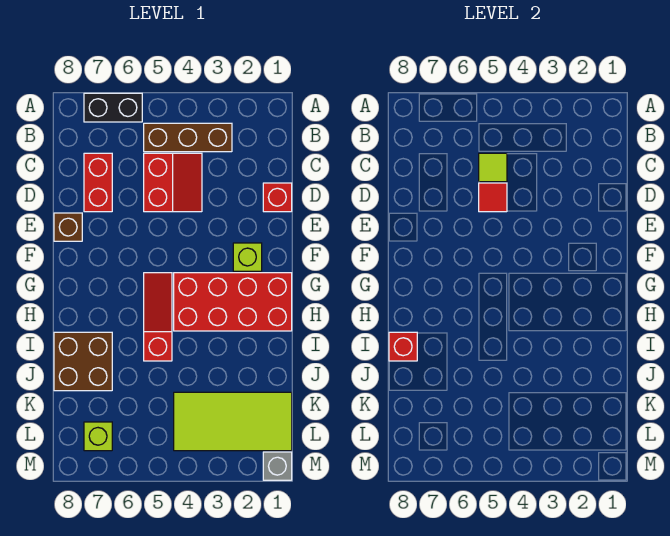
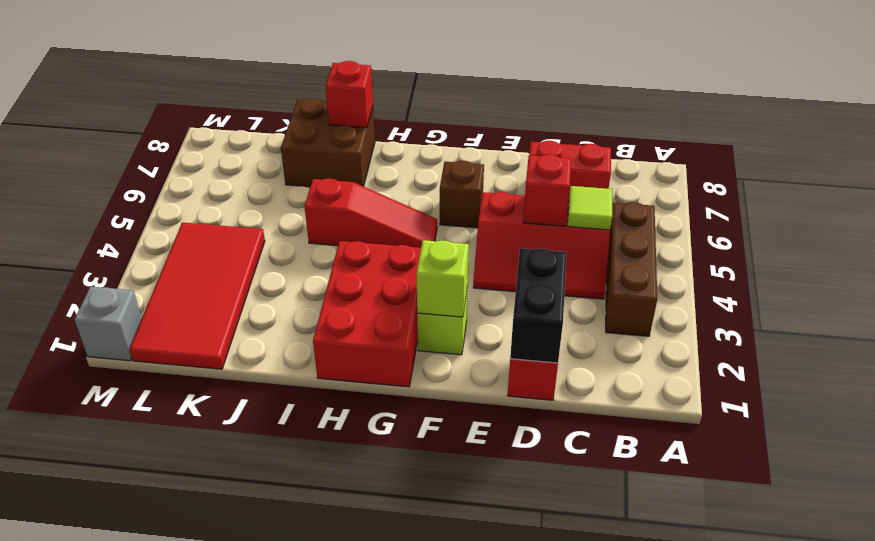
black brick A6:A7 level 1 -> black brick D1:D2 level 2
red slope C4:D5 level 1 top 5 -> red slope C4:E5 level 1 top 5
red tile D5 level 2 -> red brick D5 level 2
brown brick E8 level 1 -> brown brick F6 level 1
red brick G1:H4 level 1 -> red brick G1:H3 level 1
lime tile K1:L4 level 1 -> red tile K1:L4 level 1
lime brick L7 level 1 -> lime brick F2 level 2

